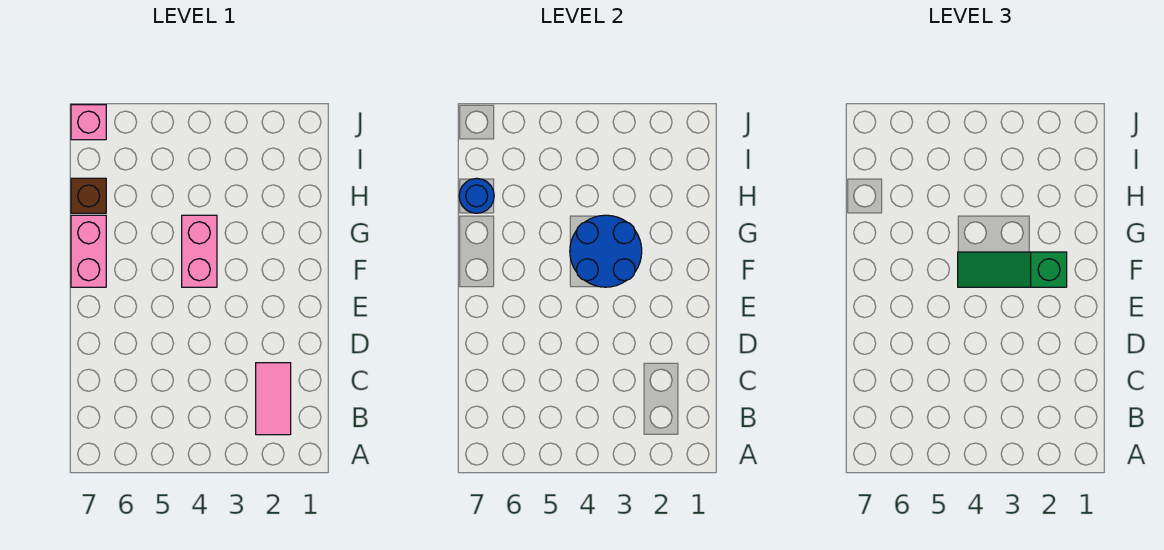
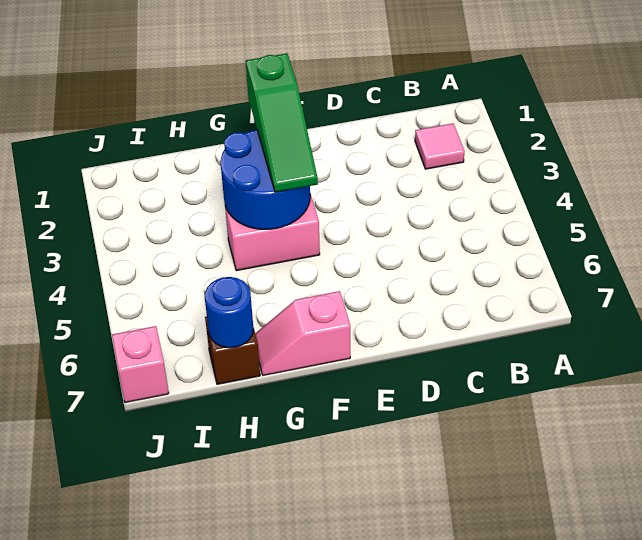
pink tile B2:C2 level 1 -> pink tile B2 level 1
pink brick F7:G7 level 1 -> pink slope F7:G7 level 1 top F

